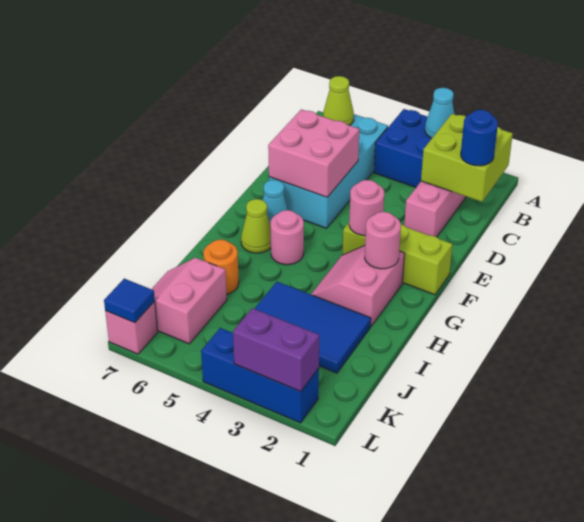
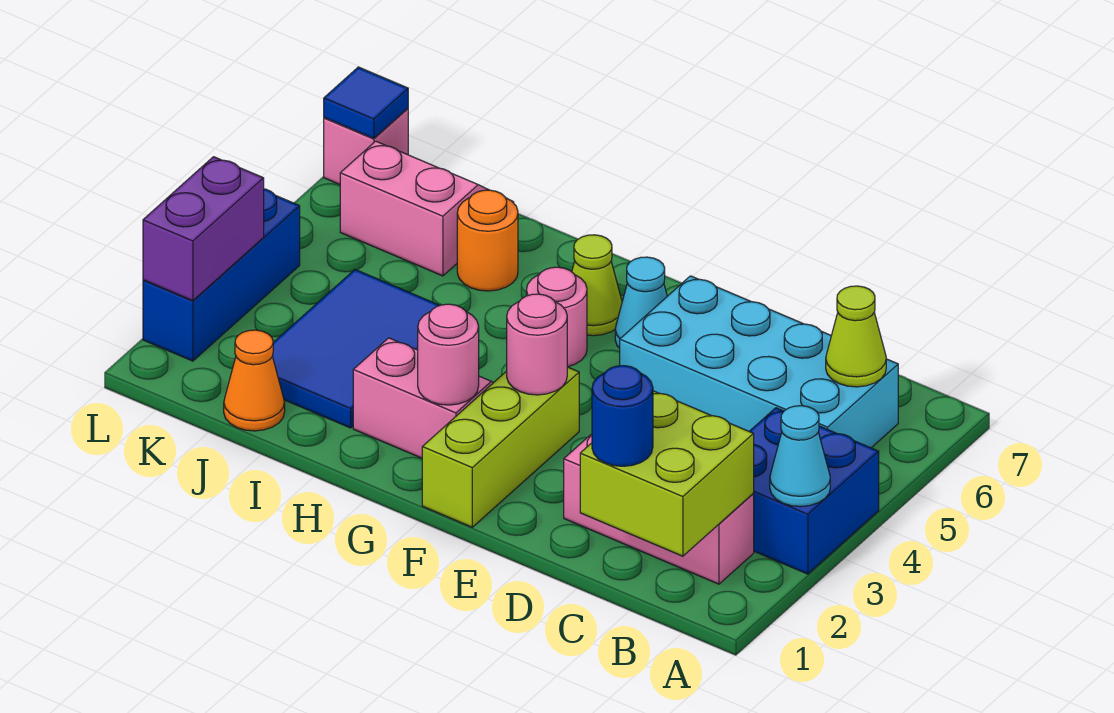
pink brick D5:E6 level 2 -> none
none -> orange cone J1 level 1

